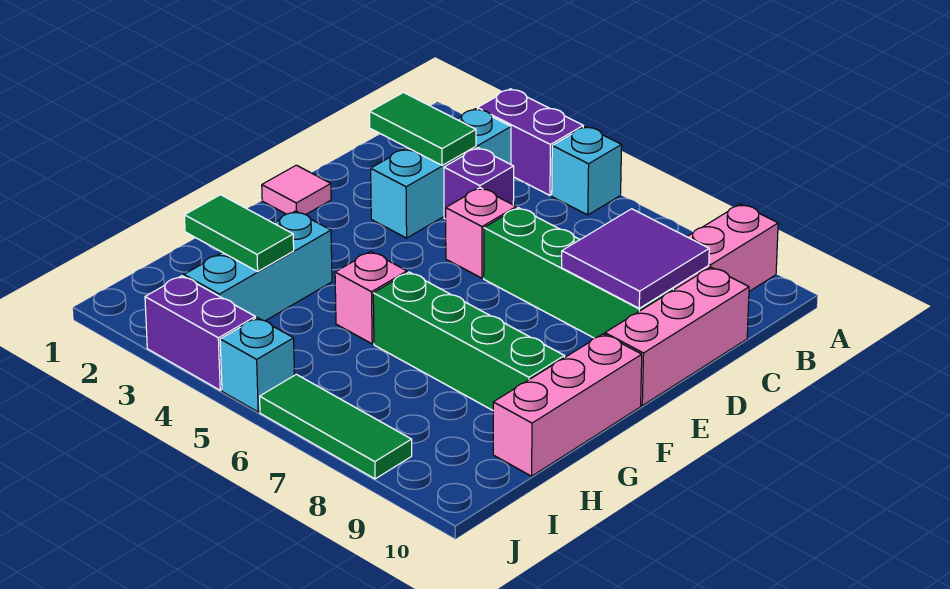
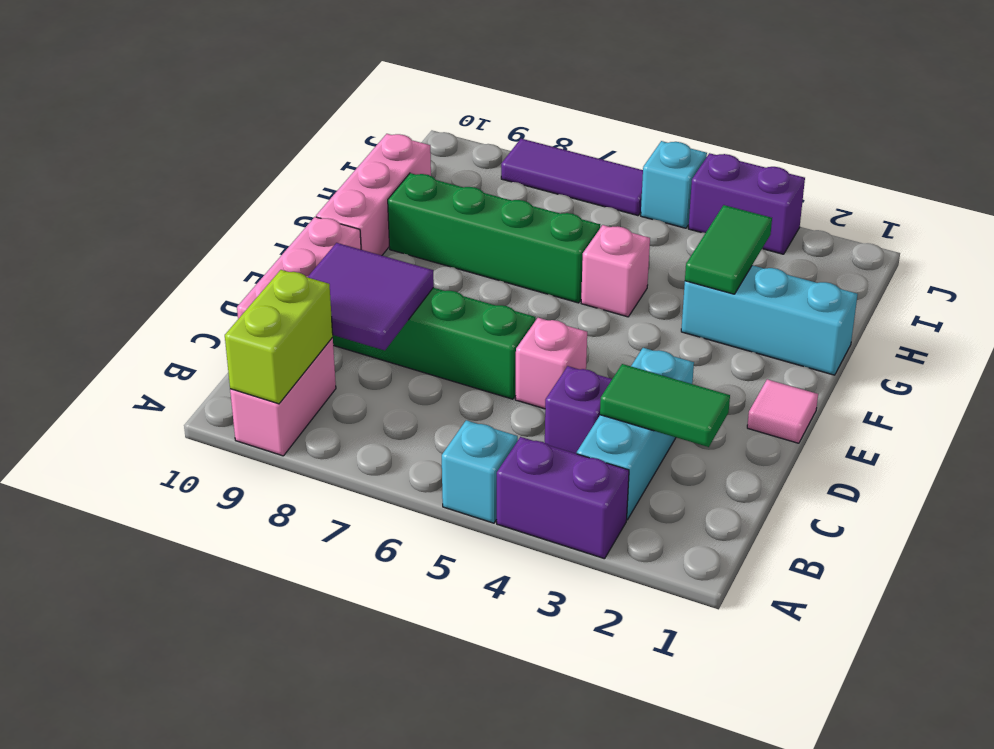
none -> lime brick A9:B9 level 2
cyan brick G3:I3 level 1 -> cyan brick G1:G3 level 1
green tile H2:H3 level 2 -> green tile G3:H3 level 2
green tile J6:J8 level 1 -> purple tile J6:J8 level 1

